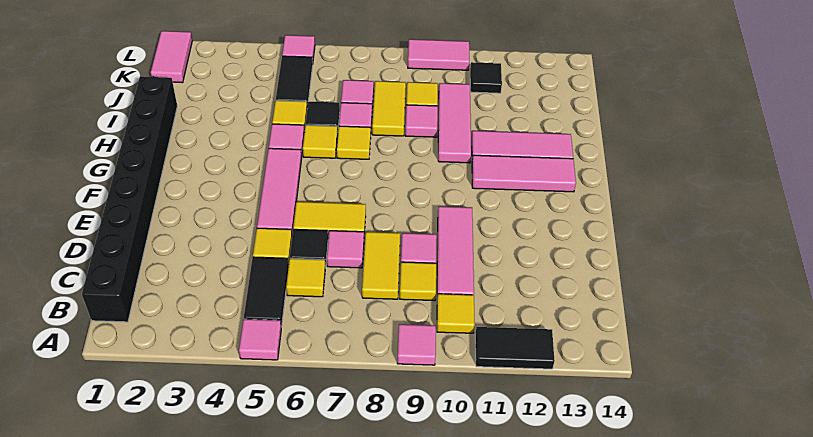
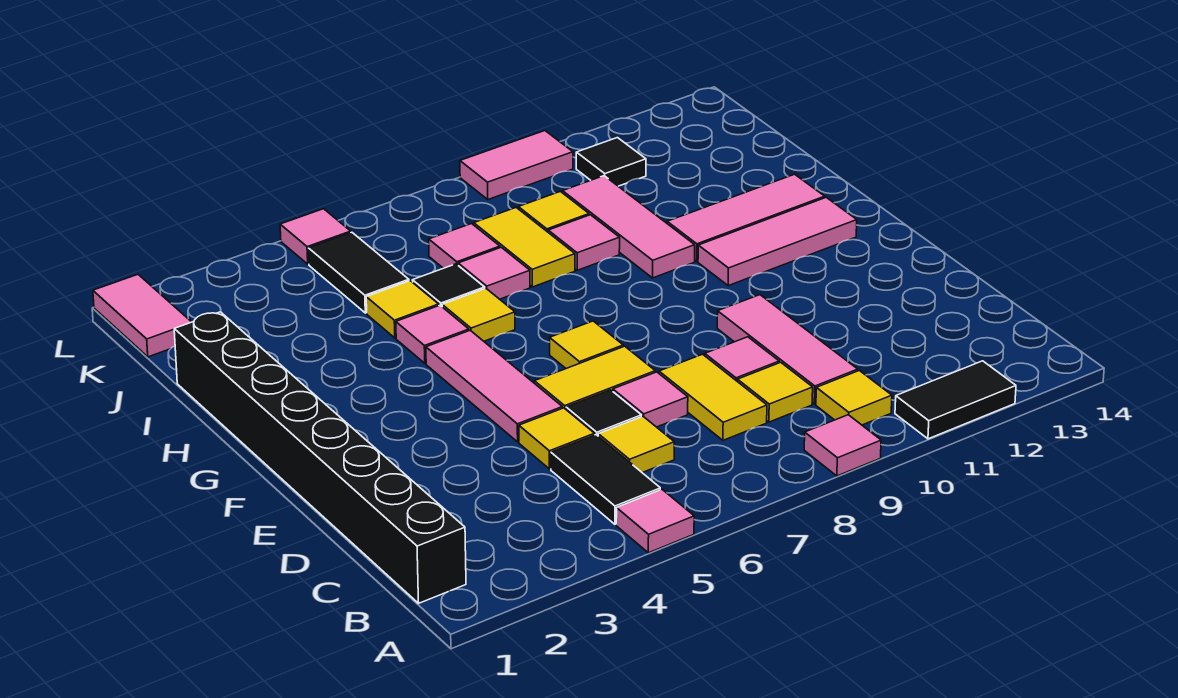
yellow tile H7 level 1 -> yellow tile F7 level 1

